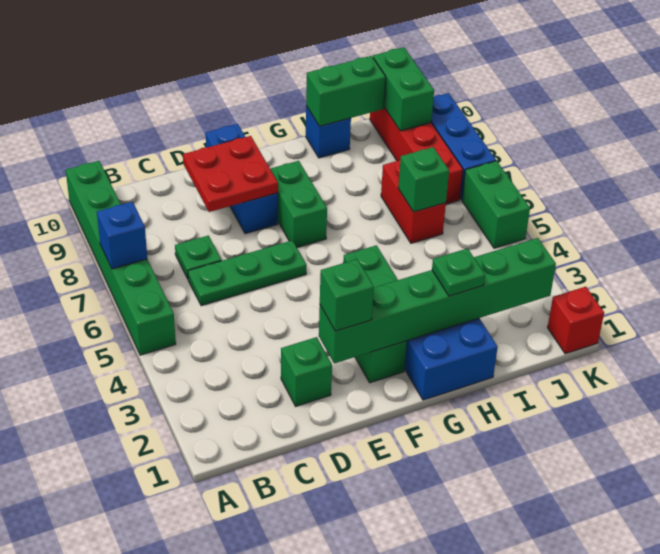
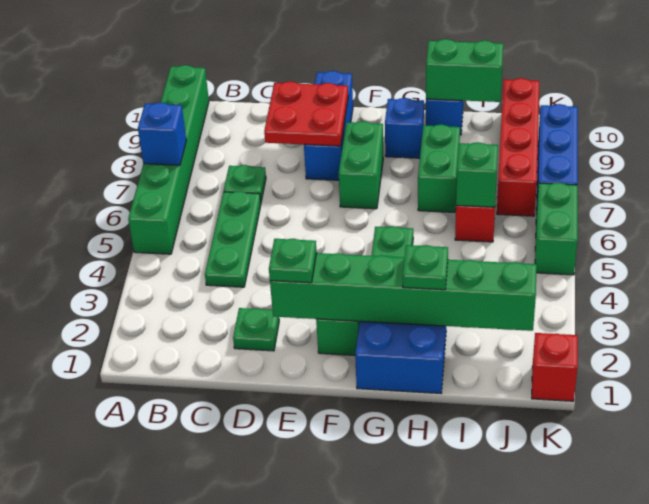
green plate C6:E6 level 1 -> green plate C4:C6 level 1
green brick D2 level 1 -> green plate D2 level 1
green brick E2 level 3 -> green plate E2 level 3
none -> blue brick G9 level 1
green brick J9:J10 level 2 -> green brick H7:H8 level 1

